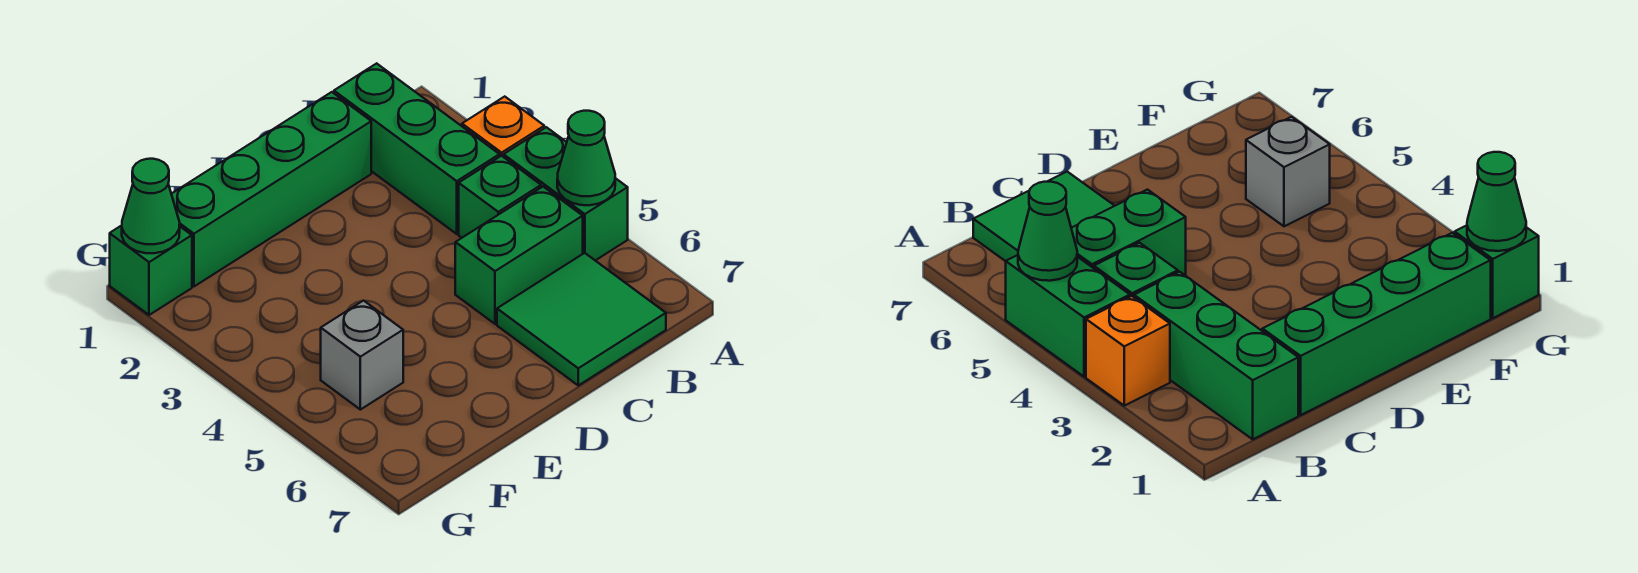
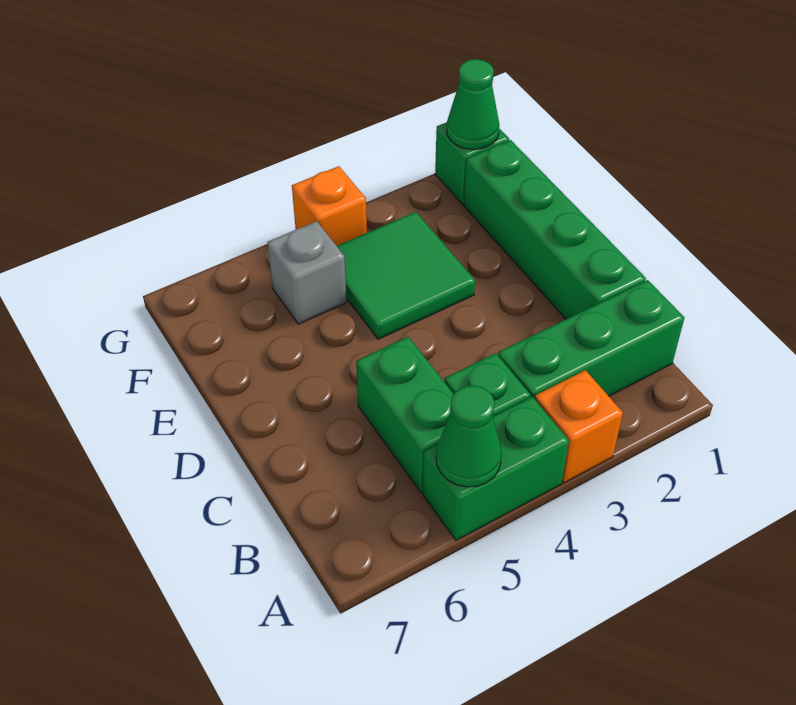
green tile B6:C7 level 1 -> green tile E3:F4 level 1
none -> orange brick G4 level 1

